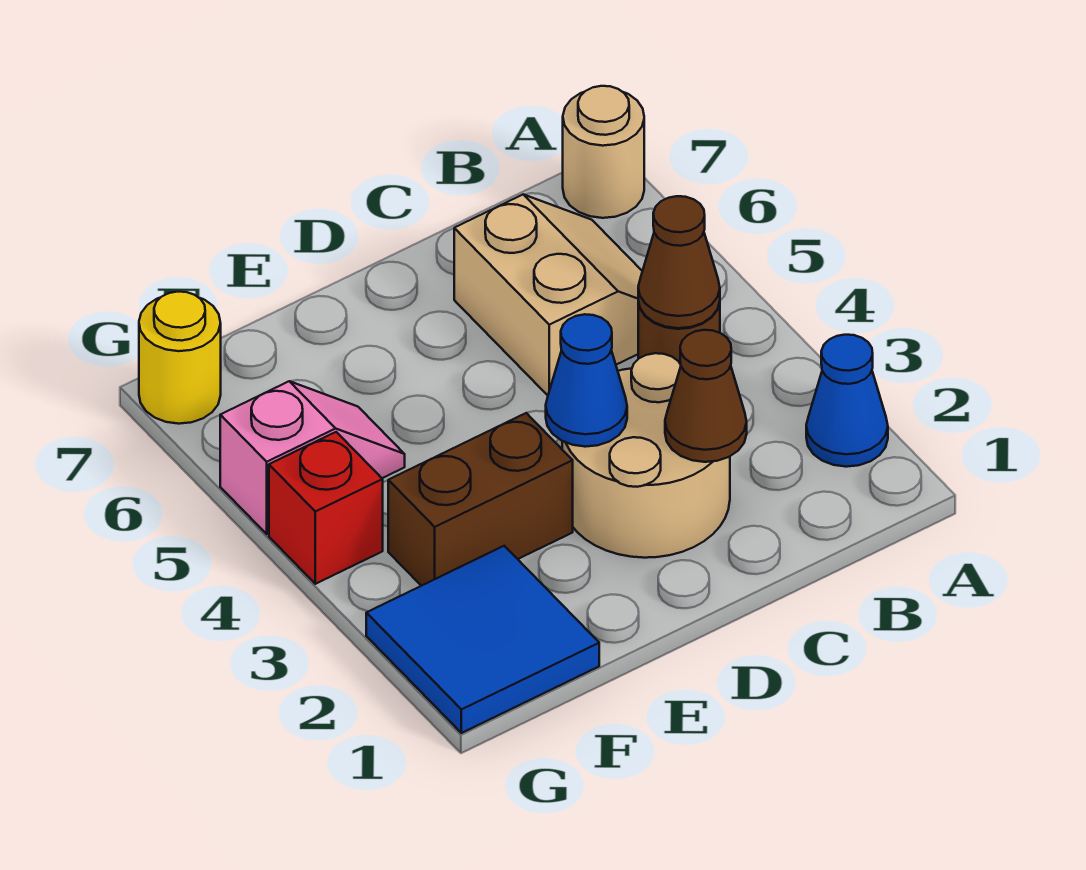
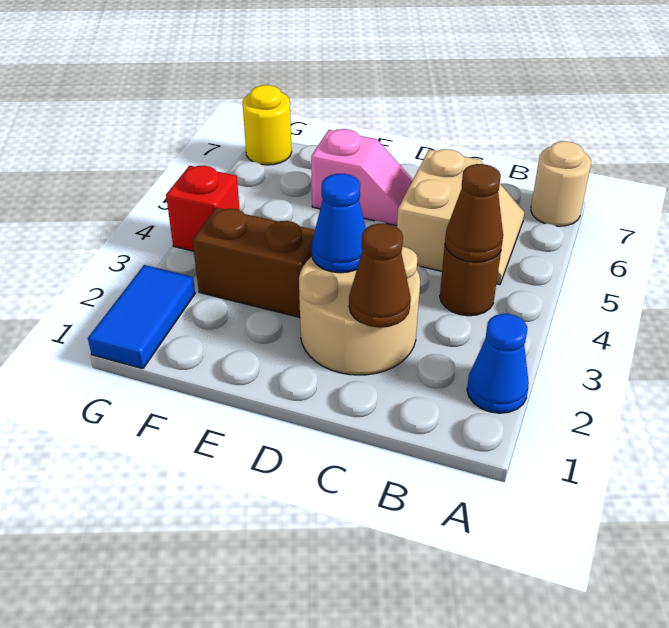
blue tile F1:G2 level 1 -> blue tile G1:G2 level 1
pink slope F5:G5 level 1 top G -> pink slope D6:E6 level 1 top E

